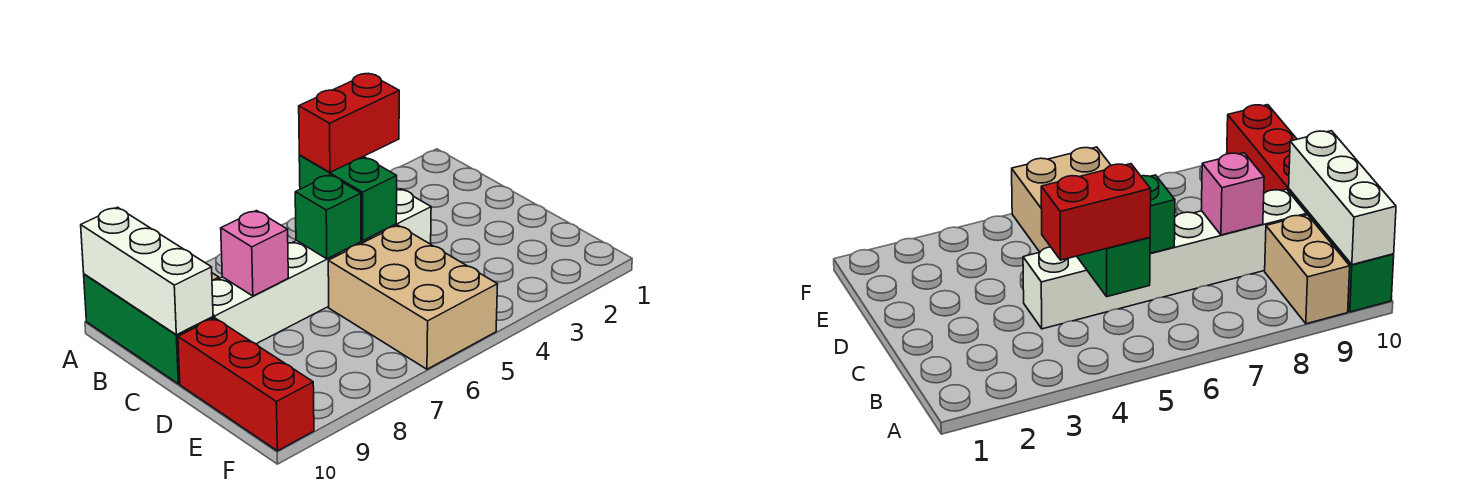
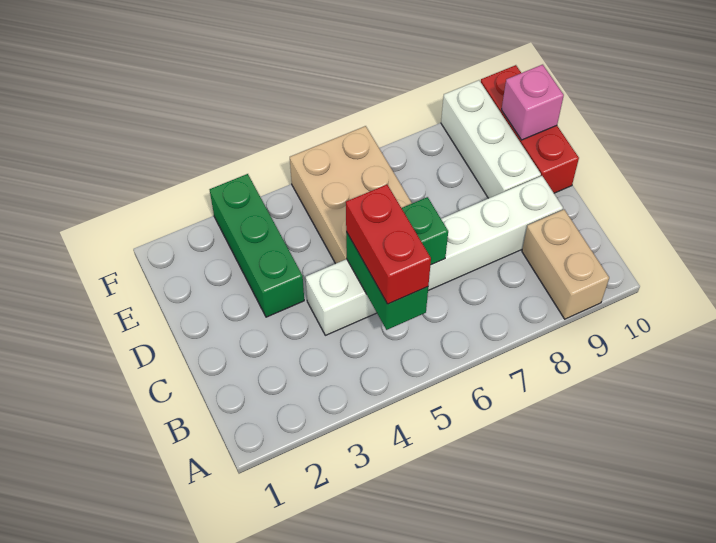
green brick A10:C10 level 1 -> green brick D3:F3 level 1
white brick A10:C10 level 2 -> white brick D9:F9 level 1
red brick B4:B5 level 3 -> red brick B5:C5 level 3
pink brick C8 level 2 -> pink brick E10 level 2

